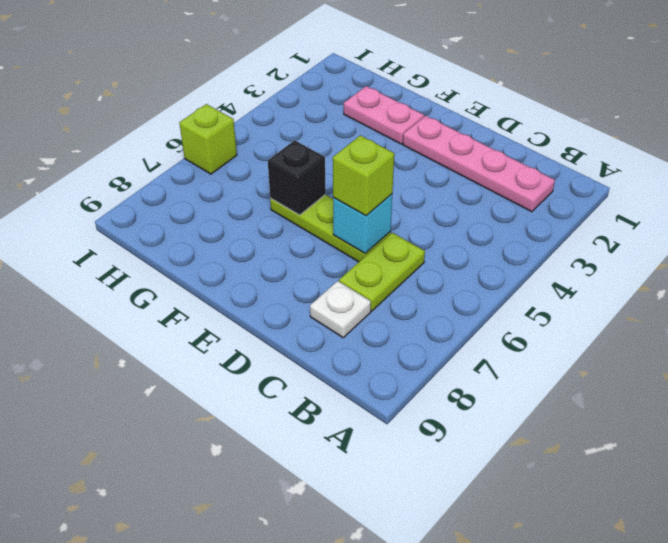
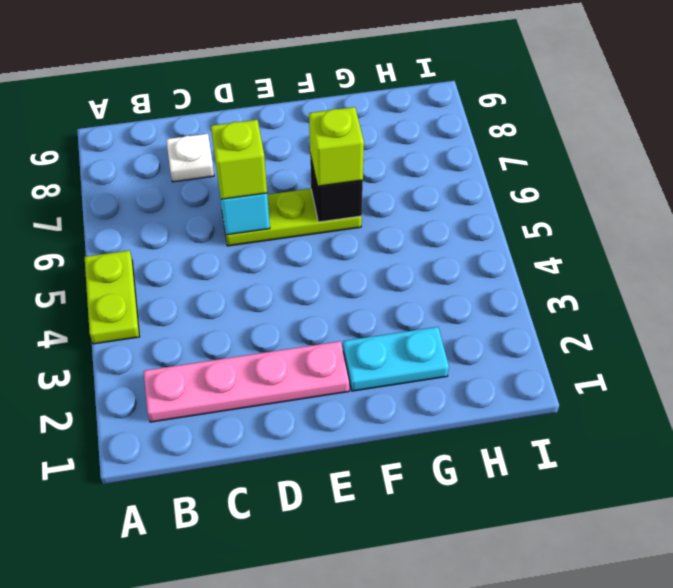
lime plate C6:C7 level 1 -> lime plate A4:A5 level 1
pink plate F2:G2 level 1 -> cyan plate F2:G2 level 1
lime brick I6 level 1 -> lime brick F6 level 3

